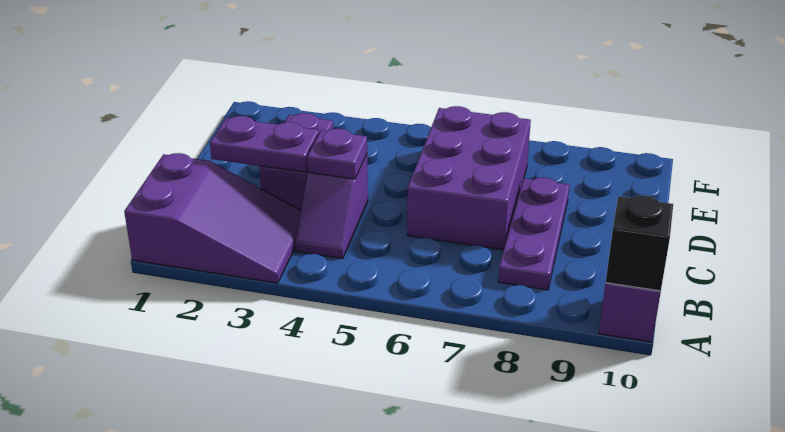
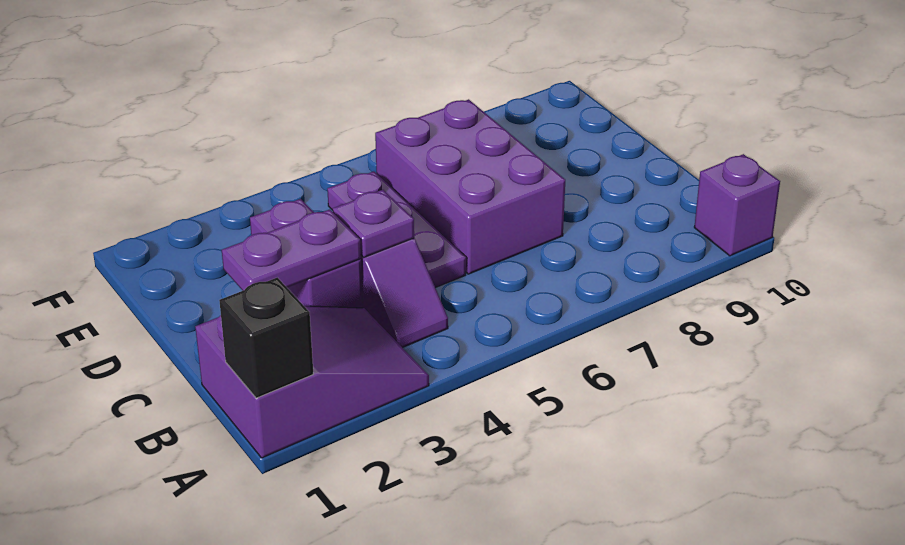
black brick A10 level 2 -> black brick A1 level 2
purple plate B8:D8 level 1 -> purple plate C5:E5 level 1

